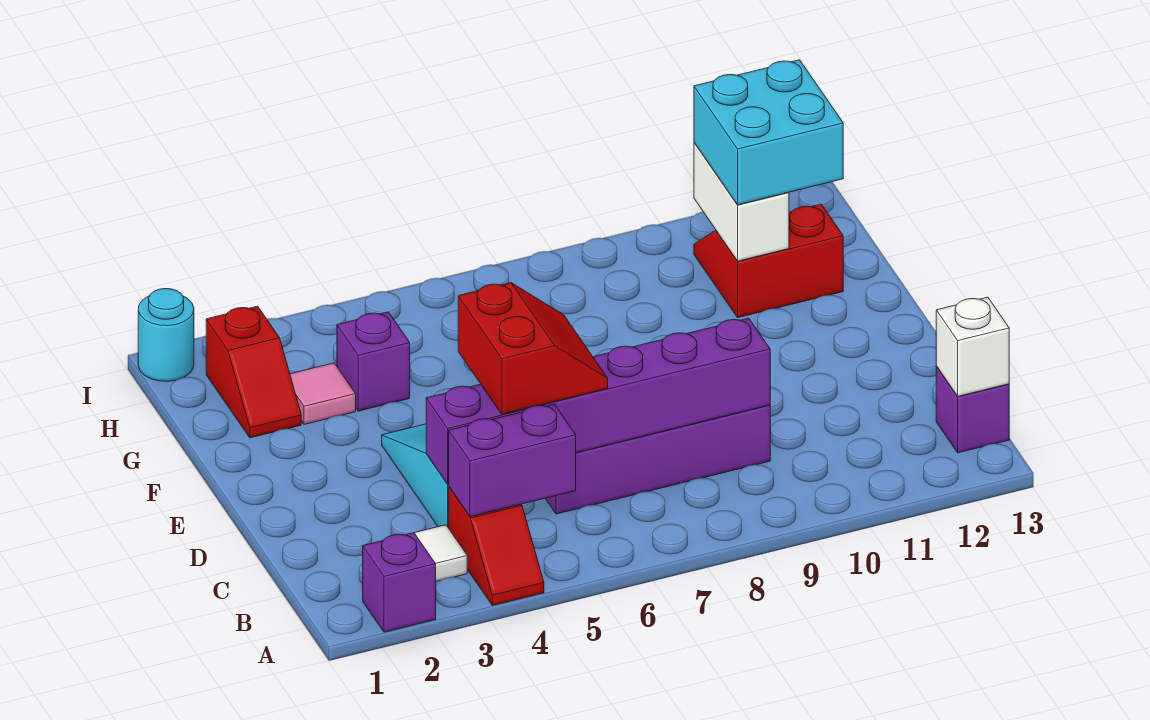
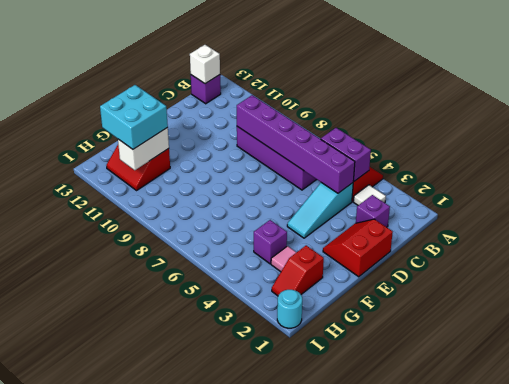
purple brick A2 level 1 -> purple brick C2 level 1
red slope C5:D6 level 3 top 5 -> red slope D1:E2 level 1 top 1
red slope G2:H2 level 1 top H -> red slope G2:H2 level 1 top G

